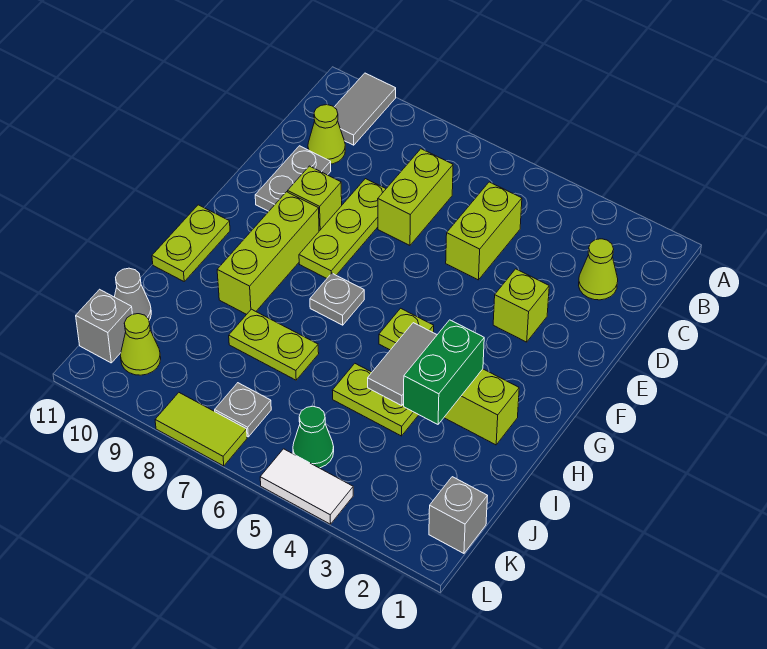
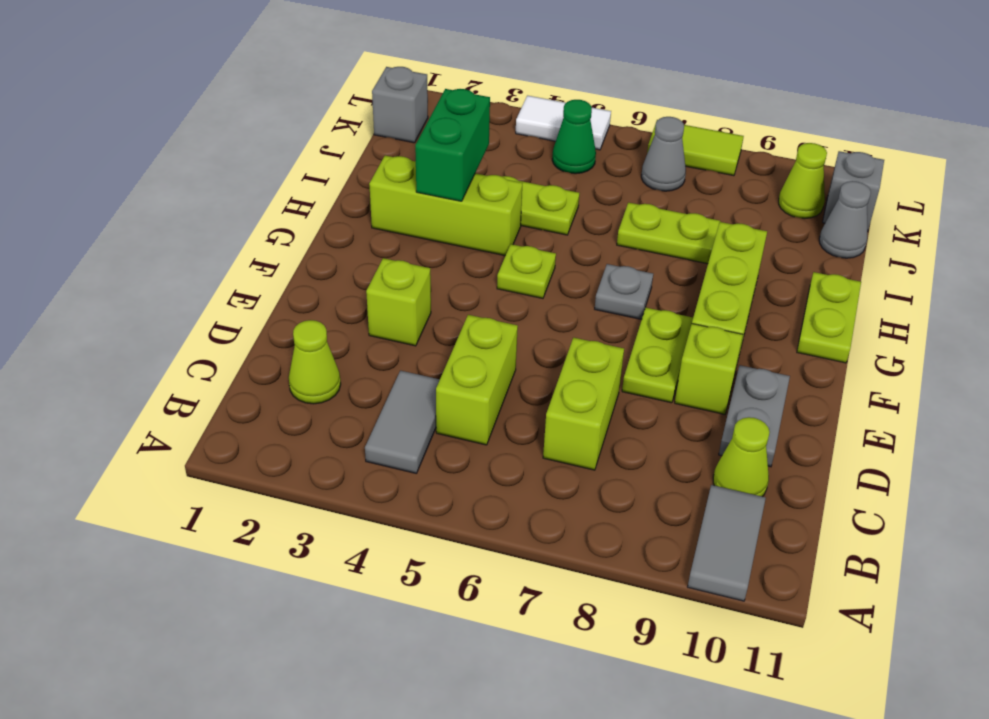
lime plate D8:F8 level 1 -> lime plate E8:F8 level 1
grey tile H4:I4 level 2 -> grey tile B4:C4 level 1
grey plate K7 level 1 -> grey cone K7 level 1

